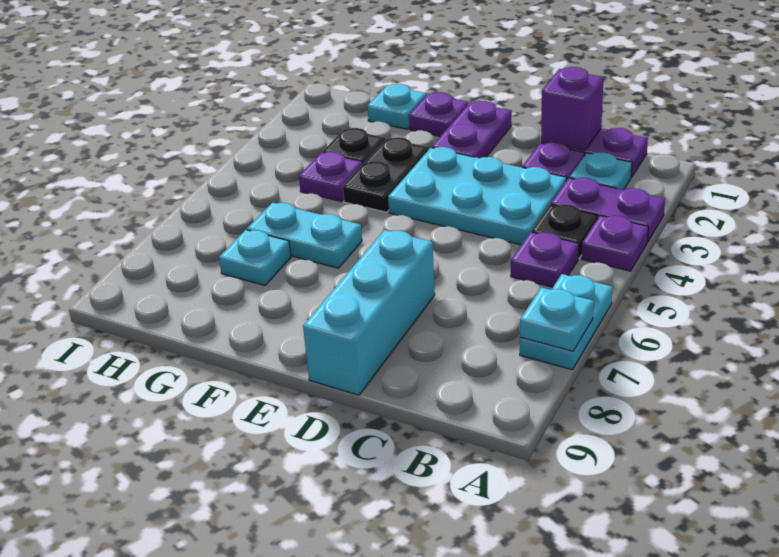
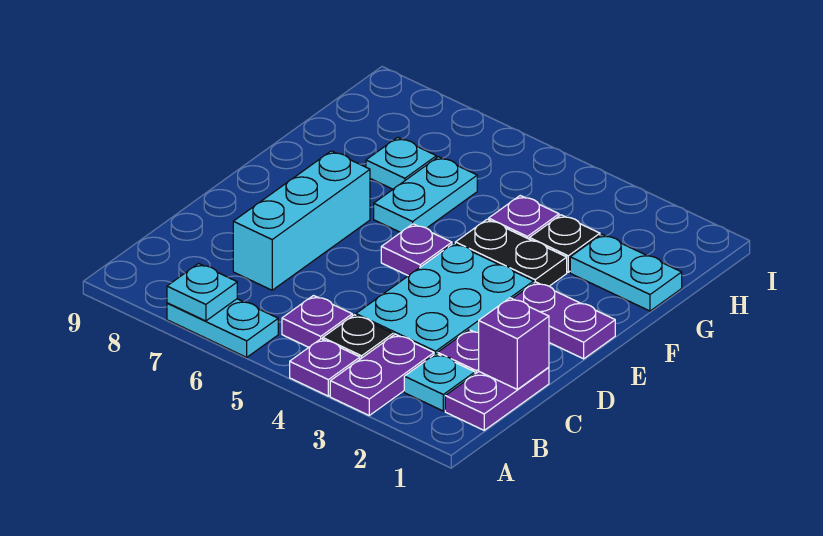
cyan brick D7:D9 level 1 -> cyan brick C7:E7 level 1
purple plate F1 level 1 -> purple plate E5 level 1
cyan plate G1 level 1 -> cyan plate G1:G2 level 1

